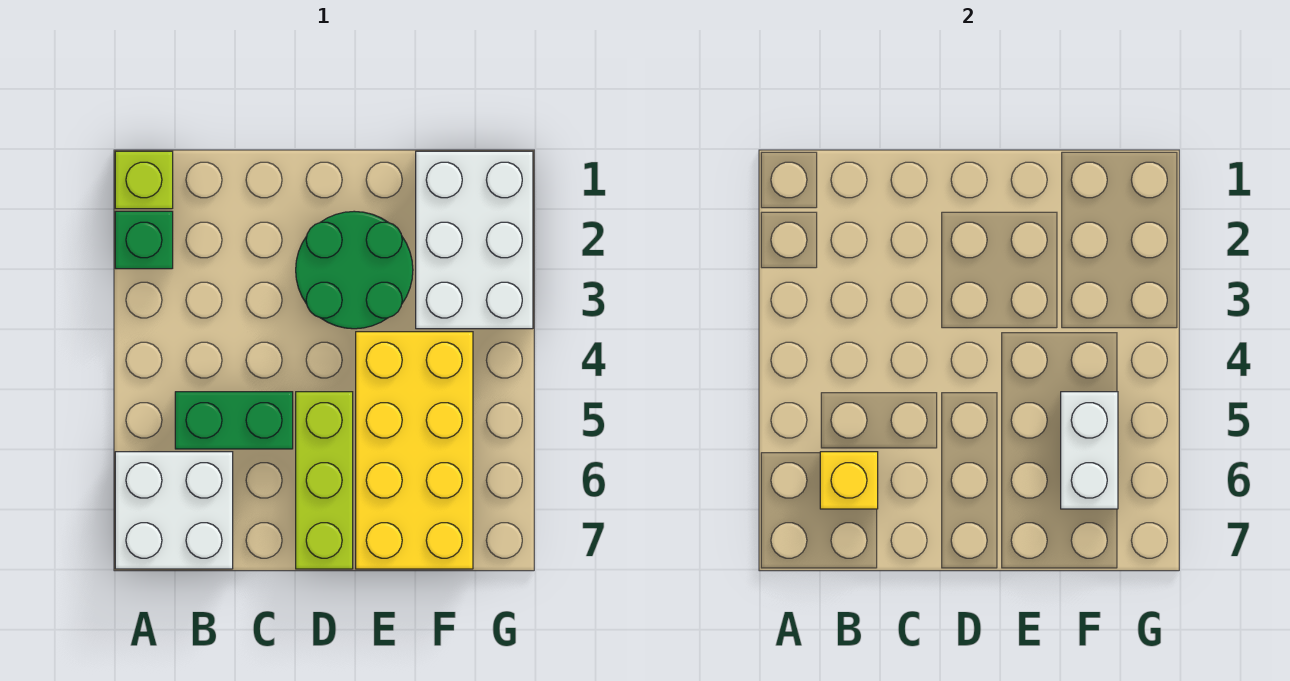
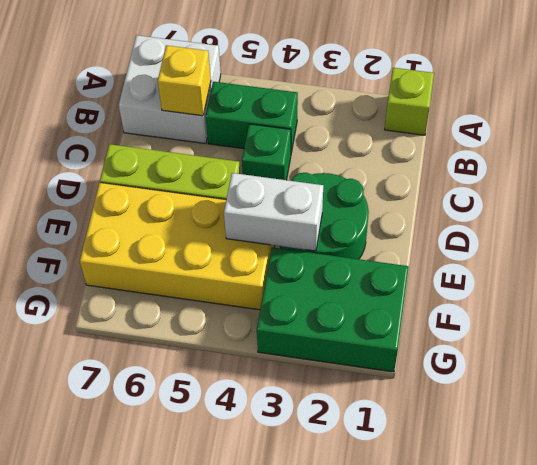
green brick A2 level 1 -> green brick C4 level 1
green brick B5:C5 level 1 -> green brick B4:B5 level 1
white brick F1:G3 level 1 -> green brick F1:G3 level 1
white brick F5:F6 level 2 -> white brick E3:E4 level 2

